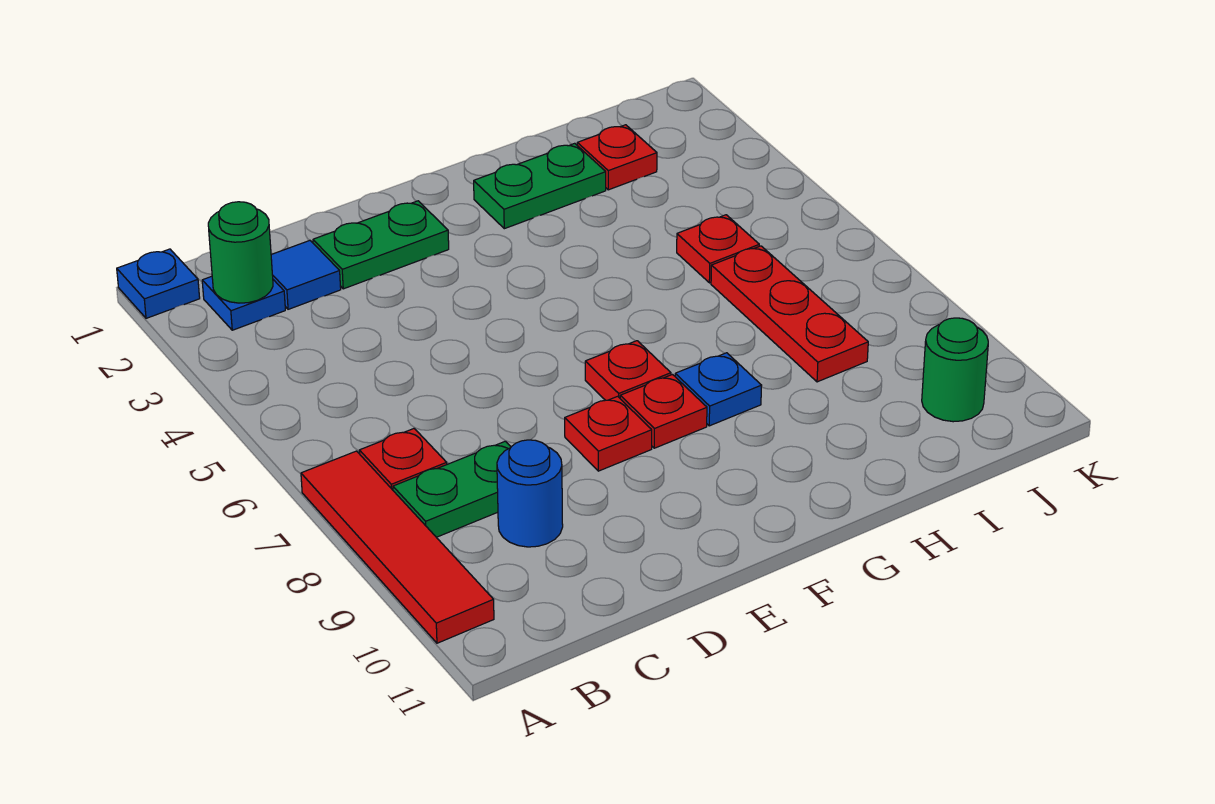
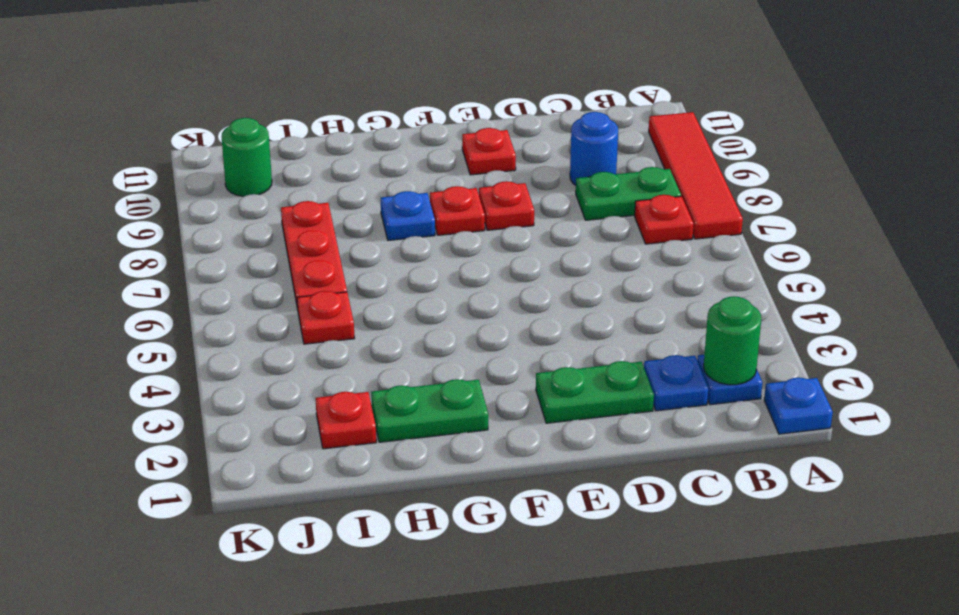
blue tile C2 level 1 -> blue plate C2 level 1
red plate F7 level 1 -> red plate E10 level 1

